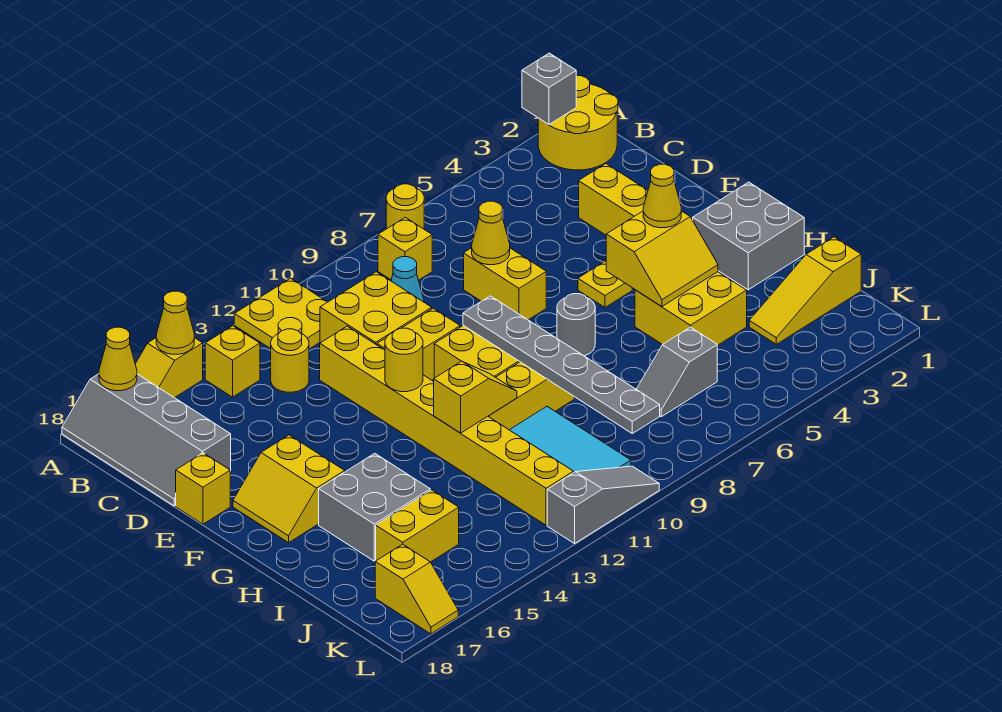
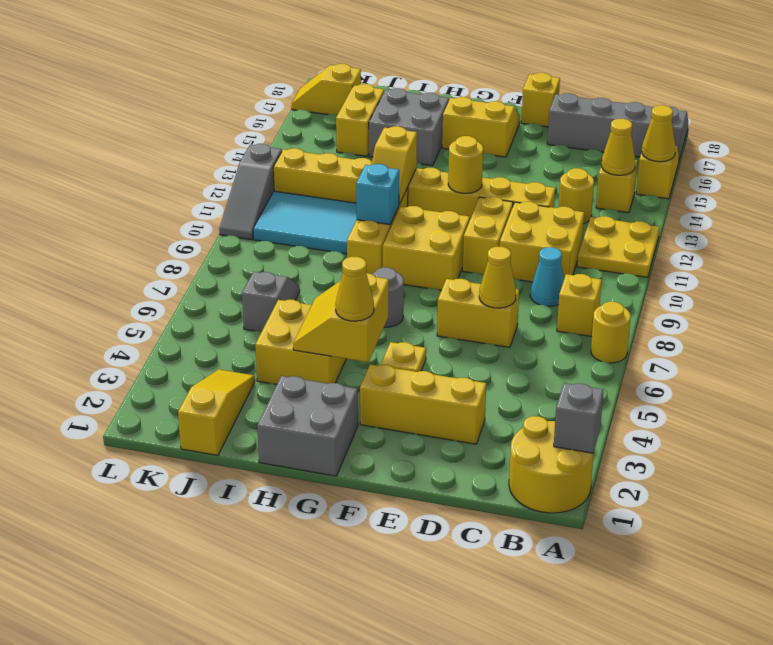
yellow cone A17 level 2 -> yellow cone B14 level 2
grey plate F9:K9 level 2 -> none
none -> cyan brick H10 level 2

